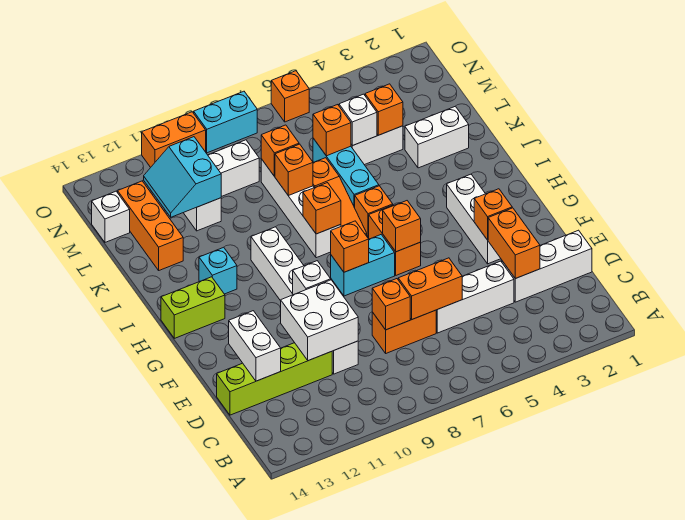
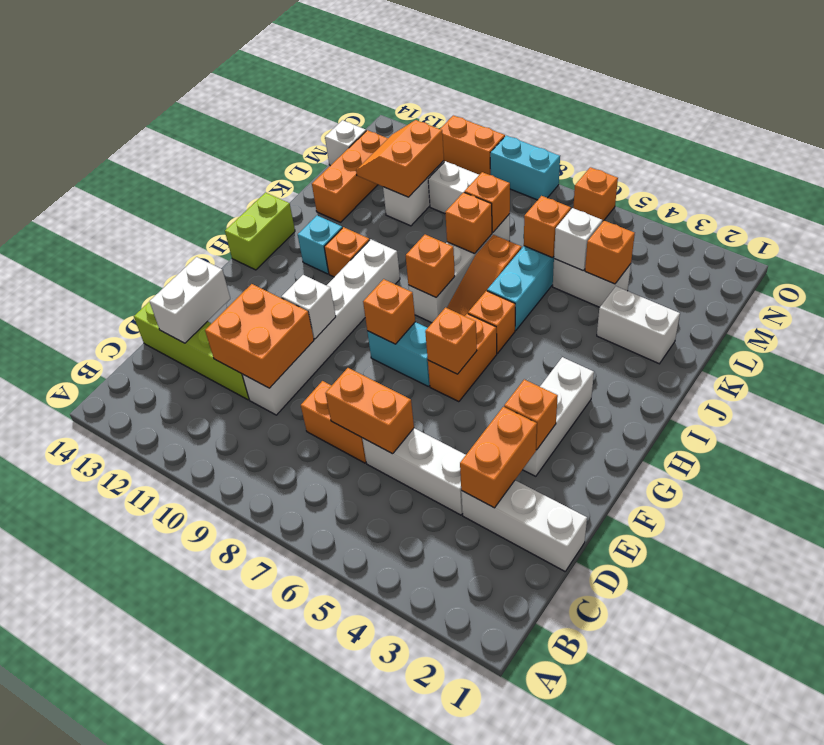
orange brick D8 level 2 -> orange brick I11 level 1
white brick D10:E11 level 2 -> orange brick D10:E11 level 2
lime brick H13:H14 level 1 -> lime brick H14:I14 level 1
cyan slope L11:M12 level 2 top 11 -> orange slope L11:M12 level 2 top 11

